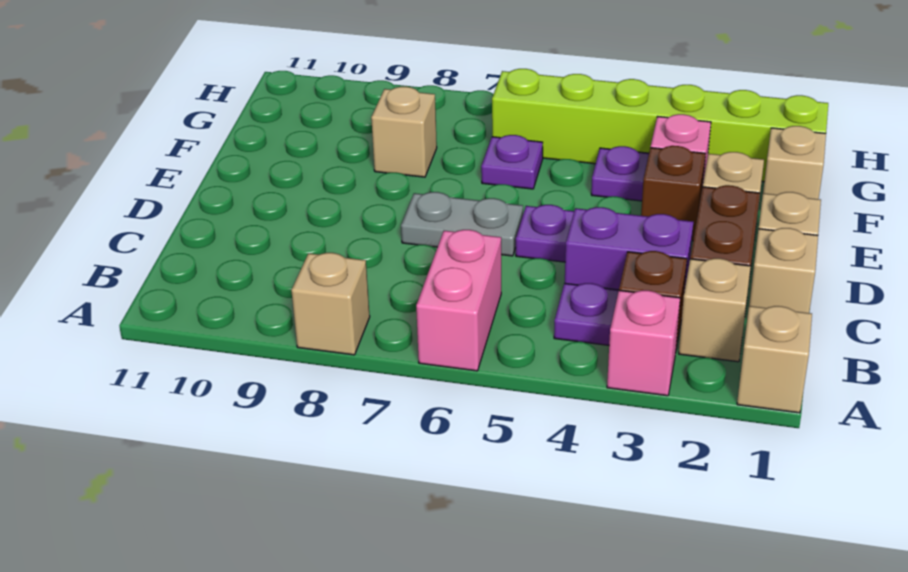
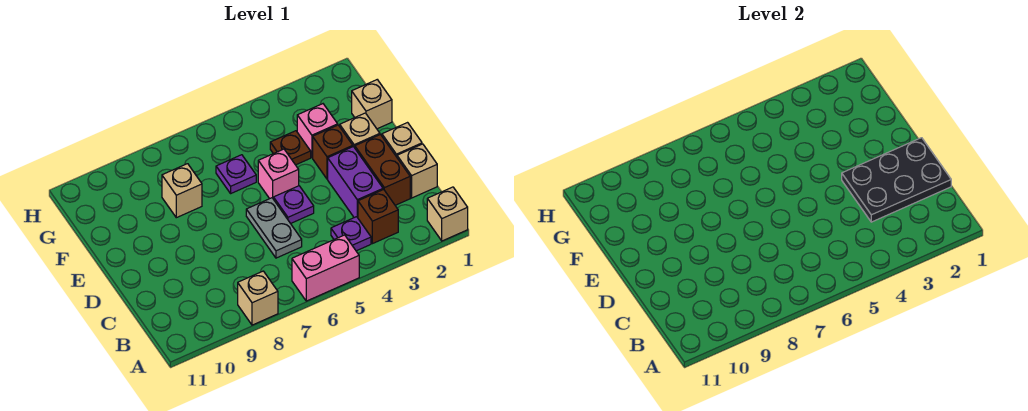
pink brick A3 level 1 -> pink brick E5 level 1
pink brick A6:B6 level 1 -> pink brick A5:A6 level 1
tan brick B2 level 1 -> none
none -> black plate C1:D3 level 2
purple brick C3:C4 level 1 -> purple brick C3:D3 level 1
grey plate D6:D7 level 1 -> grey plate C6:D6 level 1
purple plate F4 level 1 -> brown plate F4 level 1
lime brick G1:G6 level 1 -> none

